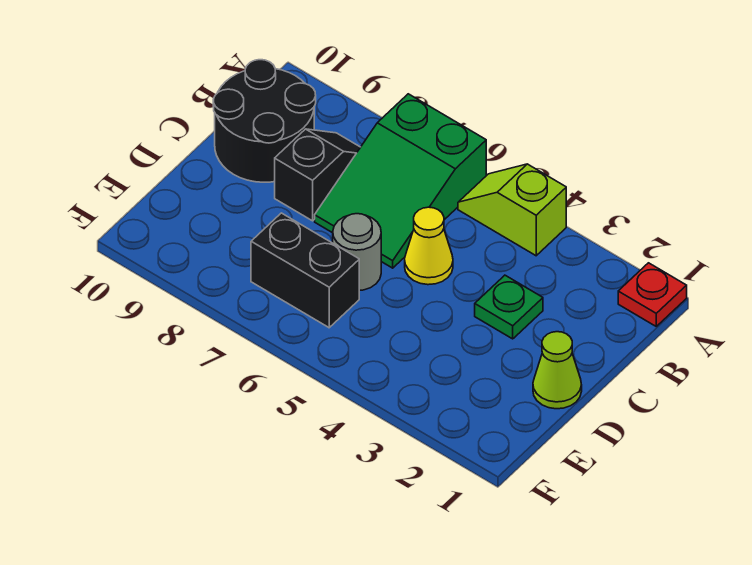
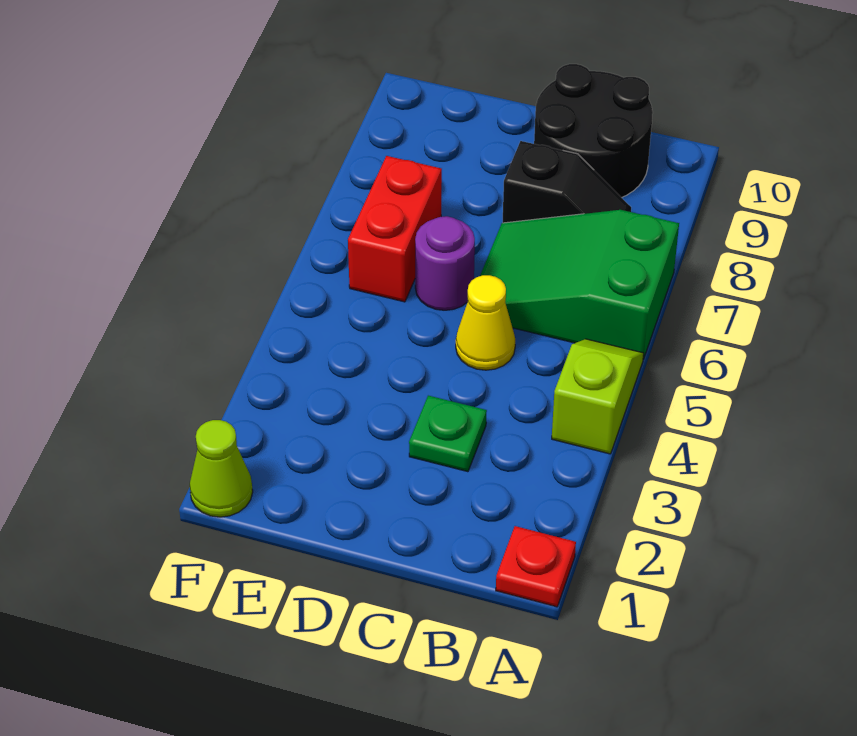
lime cone D1 level 1 -> lime cone F1 level 1
grey round brick D6 level 1 -> purple round brick D6 level 1
black brick E6:E7 level 1 -> red brick E6:E7 level 1

